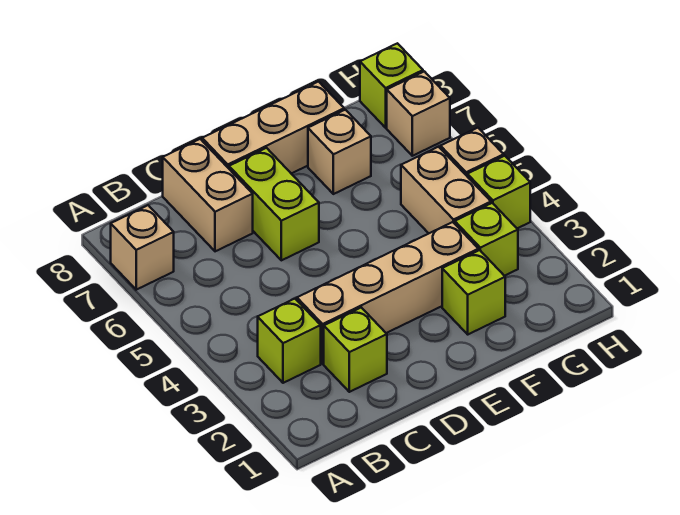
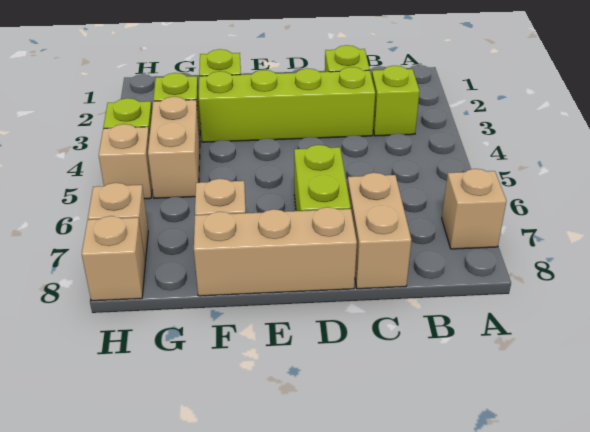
tan brick C3:F3 level 1 -> lime brick C3:F3 level 1
lime brick H8 level 1 -> tan brick H8 level 1

